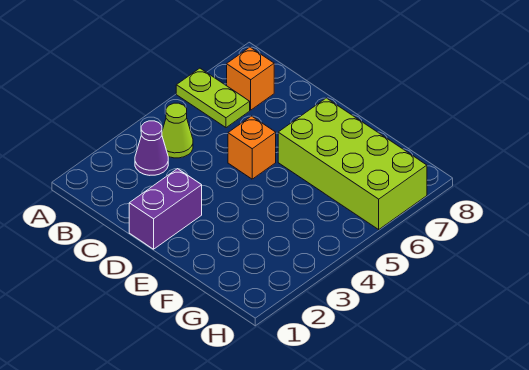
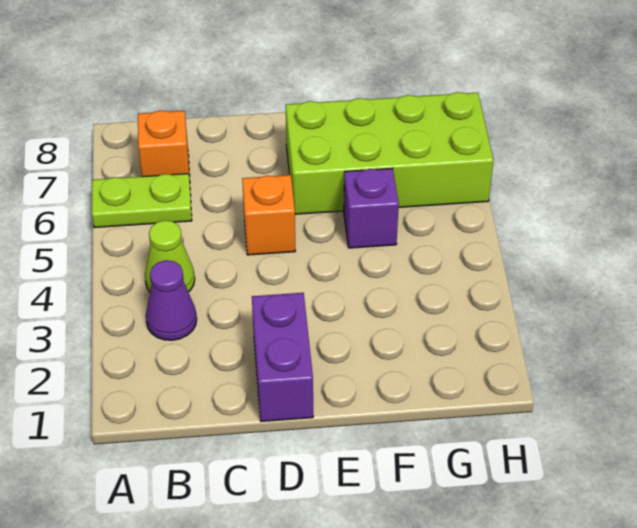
none -> purple brick F5 level 1

